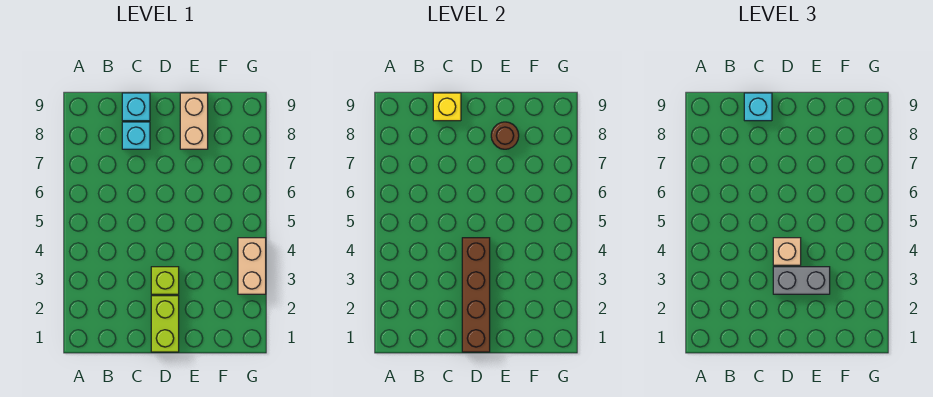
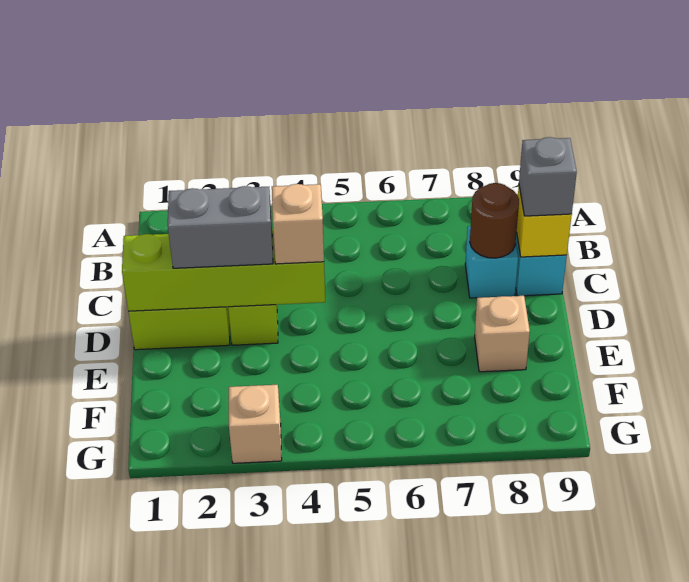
cyan brick C9 level 3 -> grey brick C9 level 3
brown brick D1:D4 level 2 -> lime brick D1:D4 level 2
grey brick D3:E3 level 3 -> grey brick D2:D3 level 3
tan brick E8:E9 level 1 -> tan brick E8 level 1
brown round brick E8 level 2 -> brown round brick C8 level 2
tan brick G3:G4 level 1 -> tan brick G3 level 1

